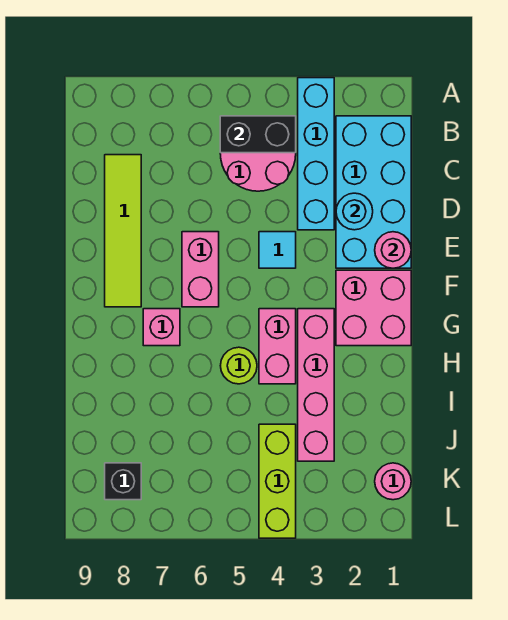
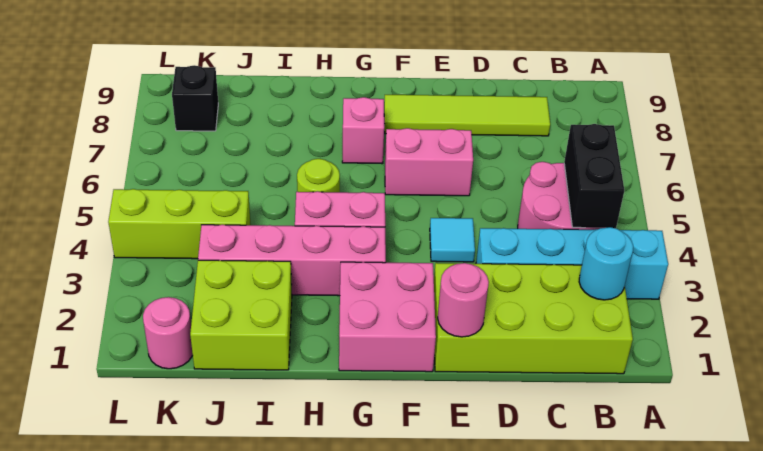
cyan brick B1:E2 level 1 -> lime brick B1:E2 level 1
cyan round brick D2 level 2 -> cyan round brick B2 level 2
none -> lime brick I1:J2 level 1

